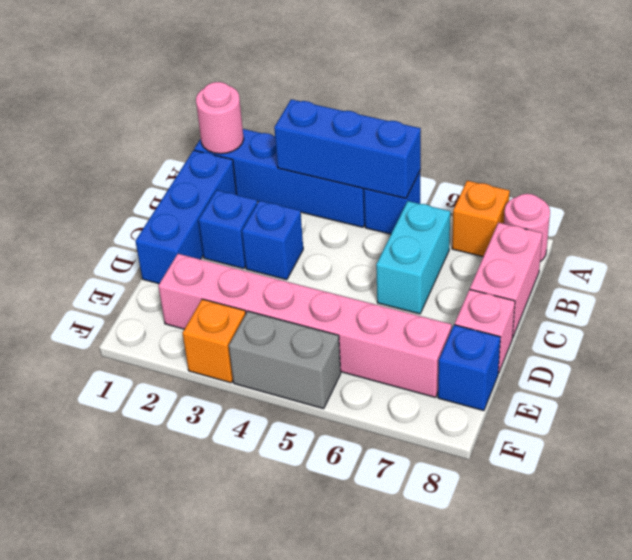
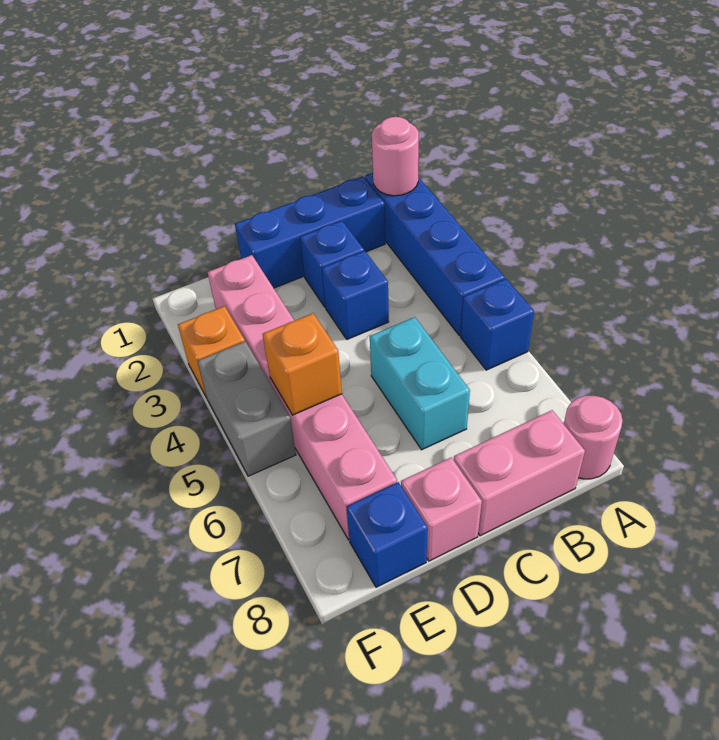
blue brick A3:A5 level 2 -> none
orange brick A7 level 1 -> orange brick E5 level 2
cyan brick B6:C6 level 1 -> cyan brick C5:C6 level 1

